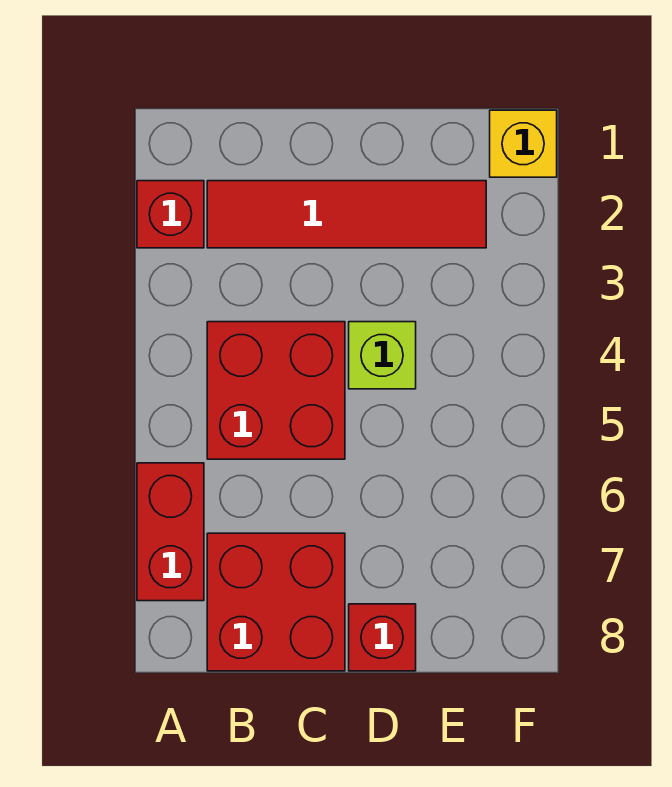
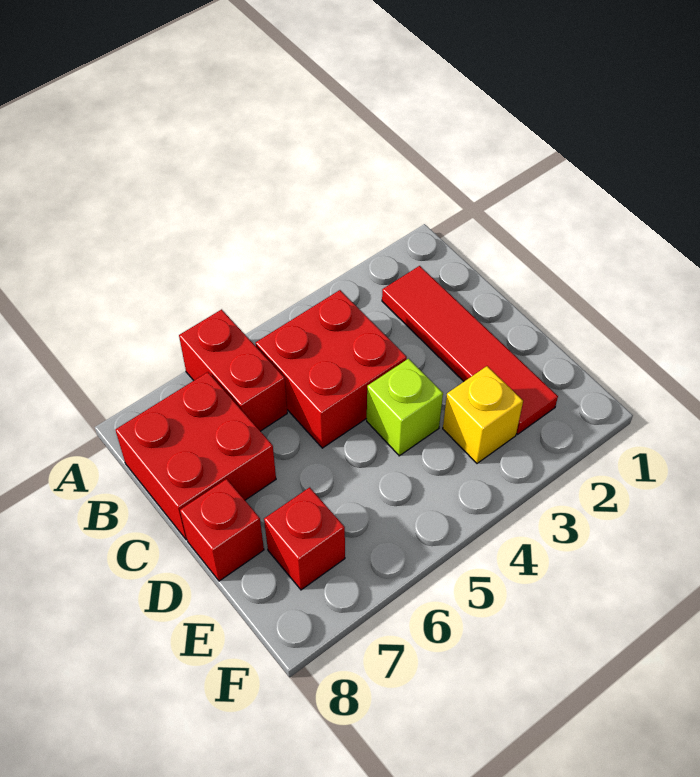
red brick A2 level 1 -> red brick E7 level 1
red brick A6:A7 level 1 -> red brick A6:B6 level 1
yellow brick F1 level 1 -> yellow brick E3 level 1

